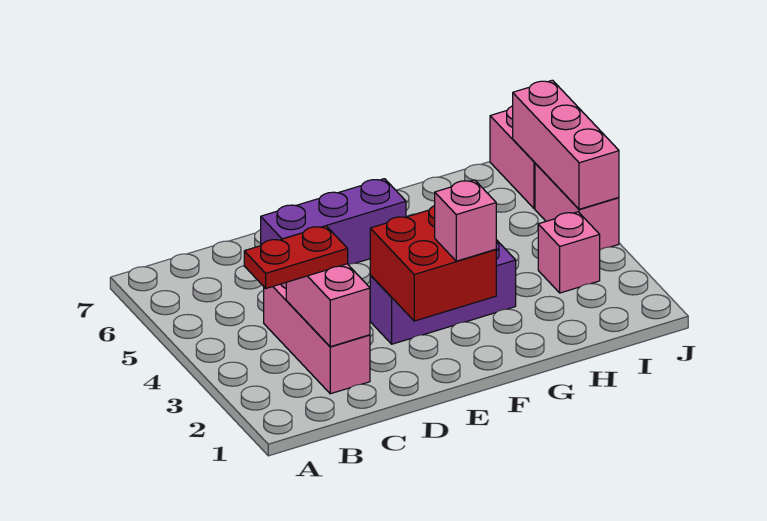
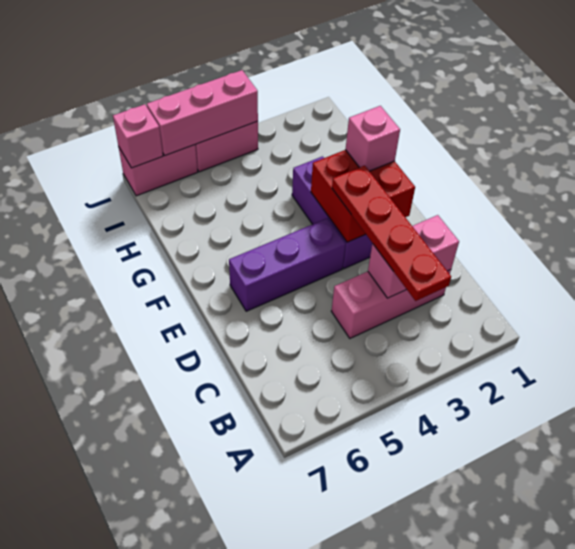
red plate B3:C3 level 3 -> red plate B3:E3 level 3
purple brick D6:F6 level 1 -> purple brick E4:E6 level 1
pink brick I3 level 1 -> pink brick J7 level 2

